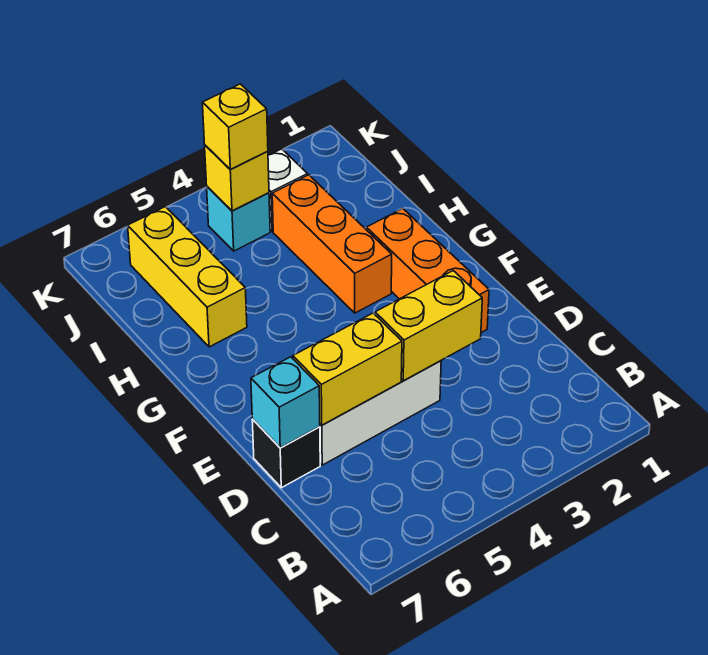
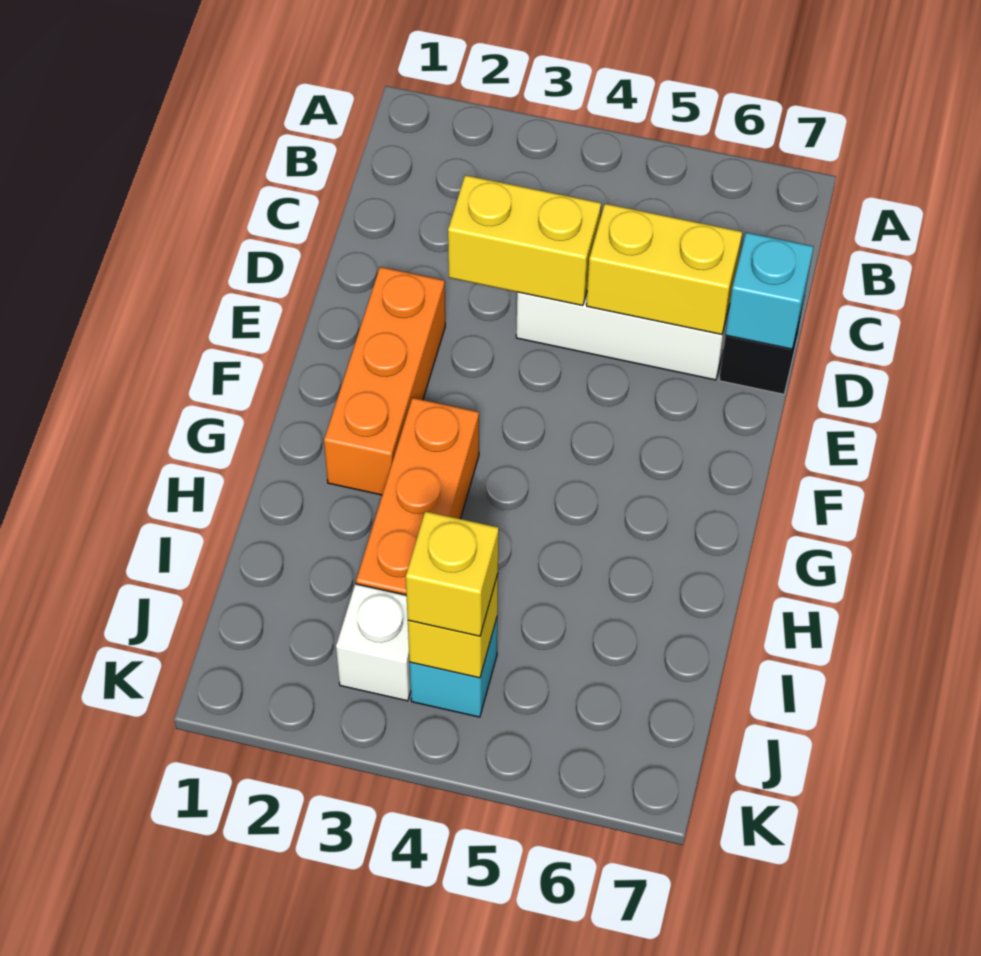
yellow brick H6:J6 level 1 -> none

